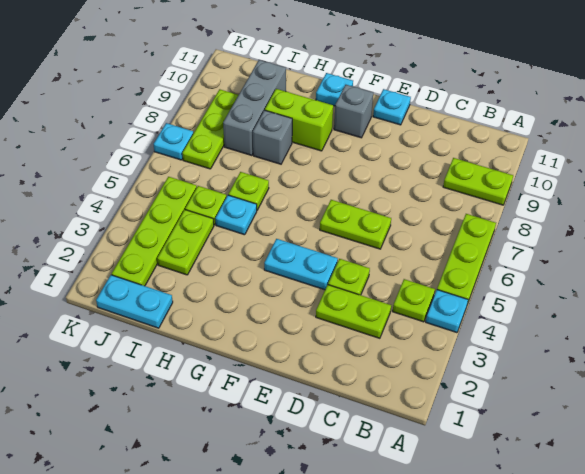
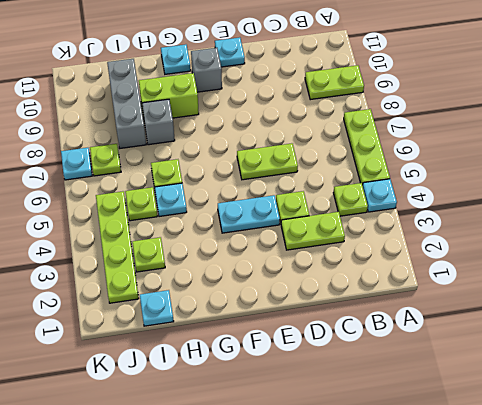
cyan plate I1:J1 level 1 -> cyan plate I1 level 1
lime plate I3:I4 level 1 -> lime plate I3 level 1
lime plate J7:J9 level 1 -> lime plate J7 level 1

